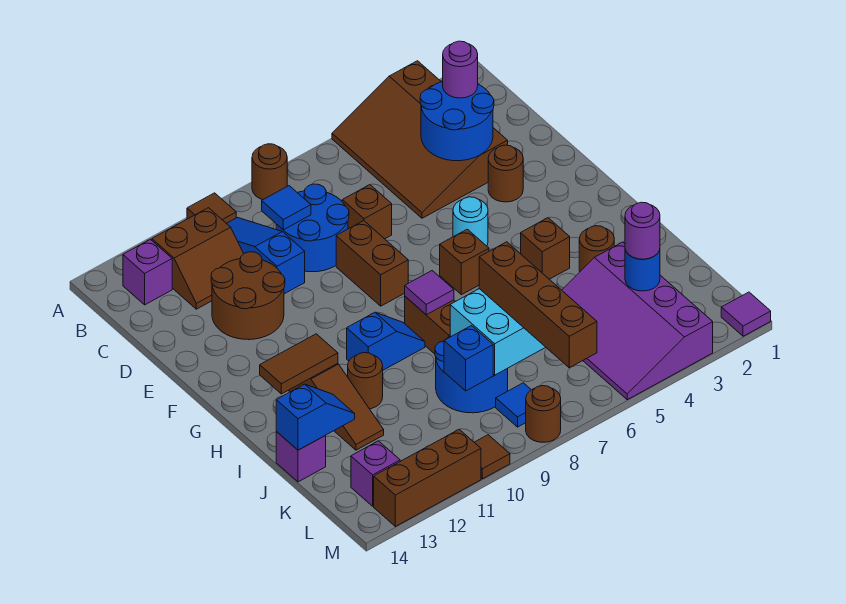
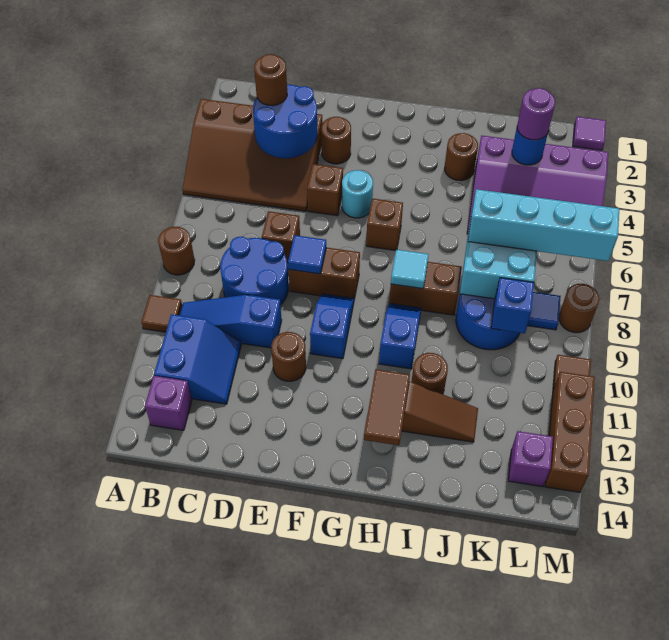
brown slope B11:C12 level 1 top B -> blue slope B11:C12 level 1 top B
purple round brick C3 level 3 -> brown round brick C3 level 3
blue tile C9 level 2 -> blue tile E8 level 2
brown round brick D11:E12 level 1 -> brown round brick E11 level 1
brown brick H4 level 1 -> brown brick E5 level 1
purple tile H8 level 2 -> cyan tile H8 level 2
brown brick J7:M7 level 3 -> cyan brick J7:M7 level 3
blue slope J13:J14 level 2 top 14 -> blue slope F9:F10 level 1 top 10
purple brick J14 level 1 -> none

